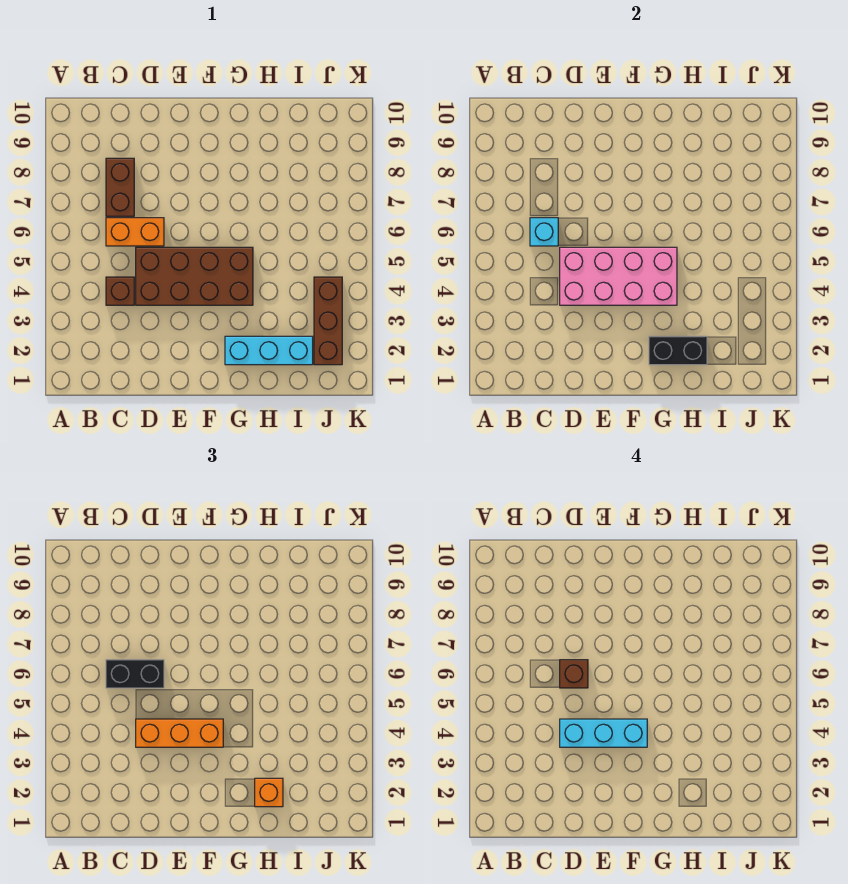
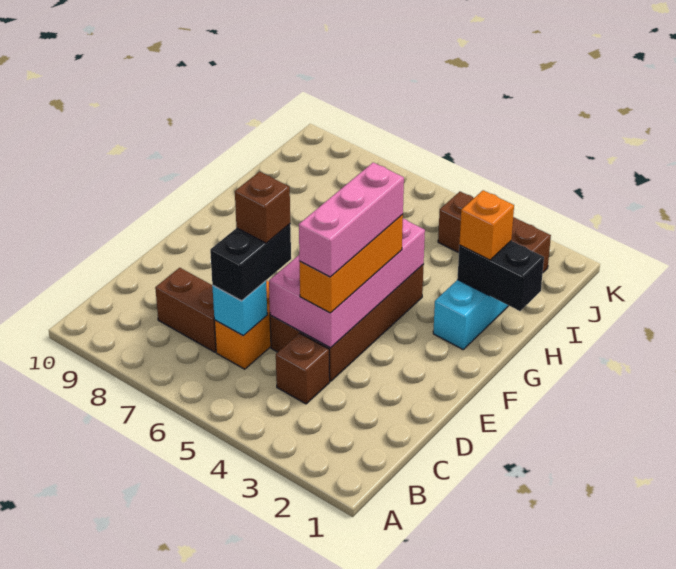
cyan brick D4:F4 level 4 -> pink brick D4:F4 level 4
black brick G2:H2 level 2 -> black brick H1:H2 level 2

